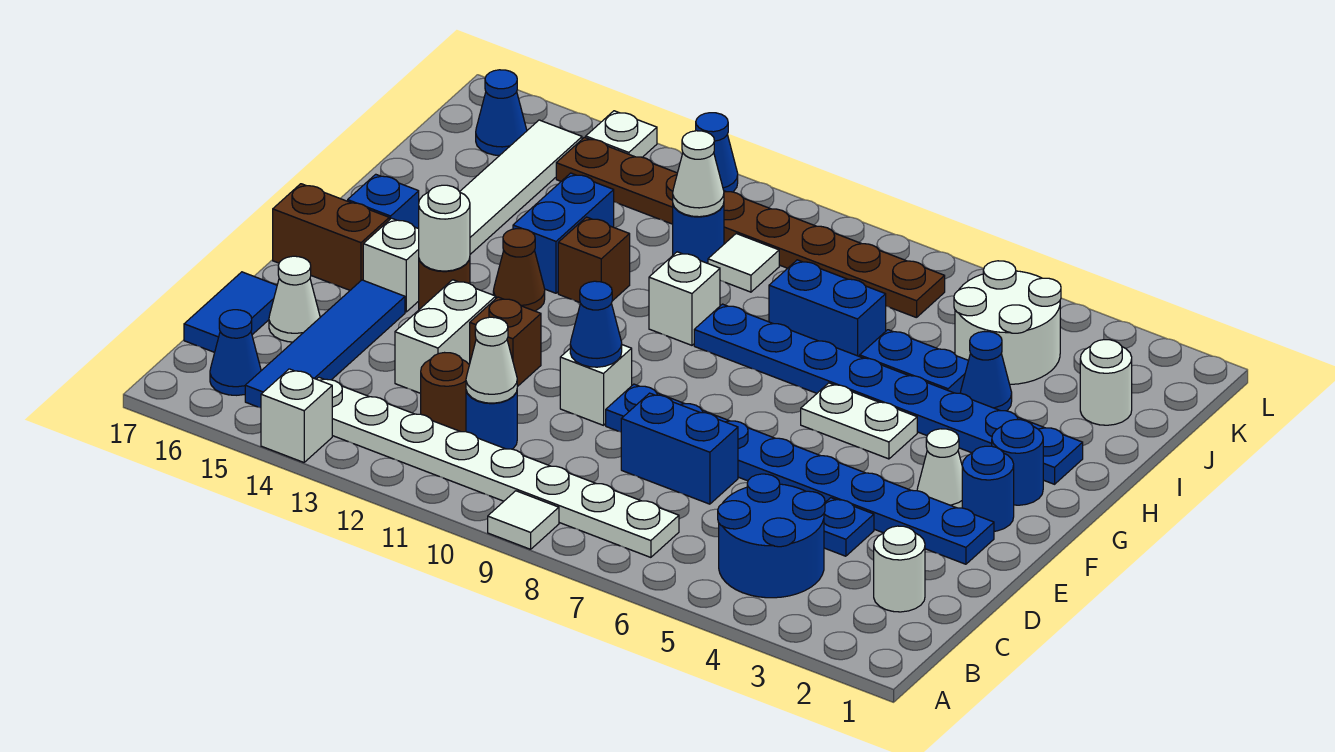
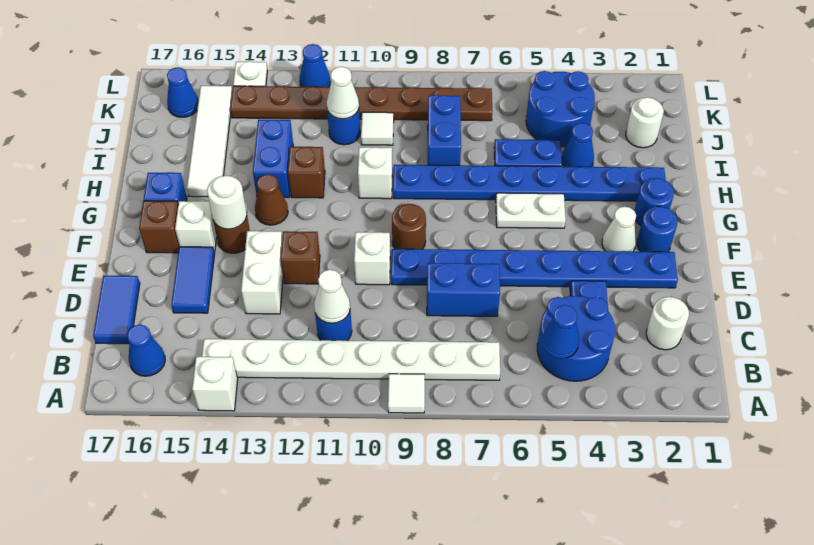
blue tile B15:E15 level 1 -> blue tile D15:E15 level 1
brown round brick C12 level 1 -> brown round brick F9 level 1
white cone D16 level 1 -> none
blue cone E10 level 2 -> blue cone B5 level 2
brown brick F16:F17 level 1 -> brown brick F16 level 1
blue brick I7:I8 level 1 -> blue brick I8:J8 level 1
white round brick J4:K5 level 1 -> blue round brick J4:K5 level 1

